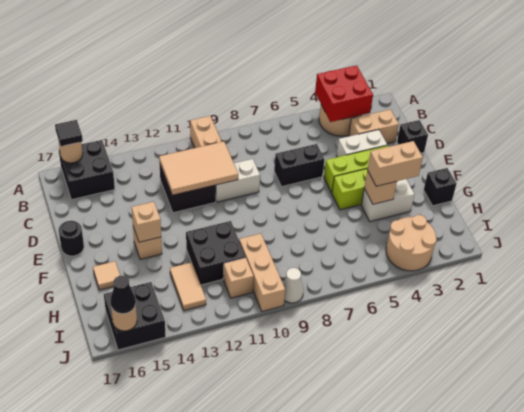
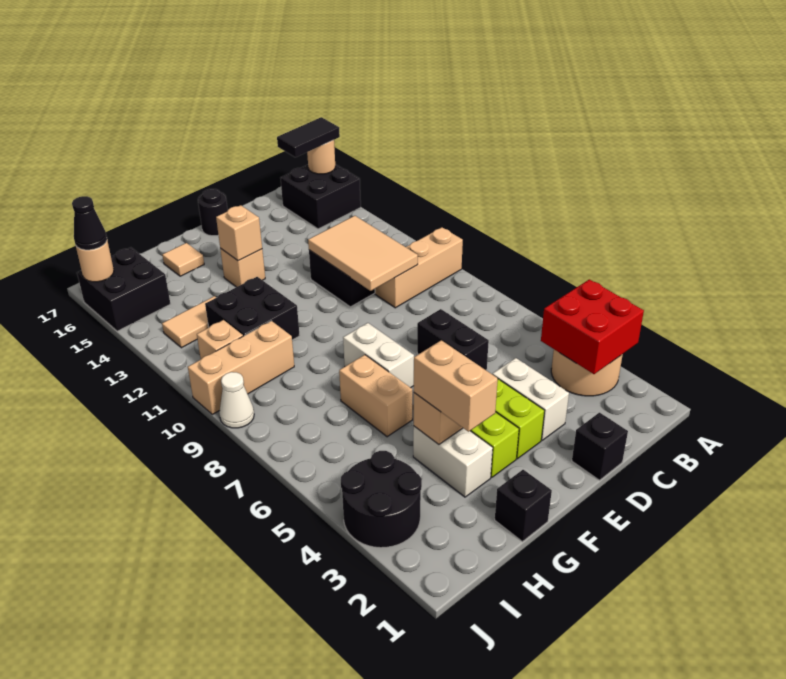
black tile A16 level 3 -> black tile A16:B16 level 3
tan brick C2:C3 level 1 -> tan brick G6:G7 level 1
white brick D9:D10 level 1 -> white brick F7:F8 level 1
tan round brick I3:J4 level 1 -> black round brick I3:J4 level 1

